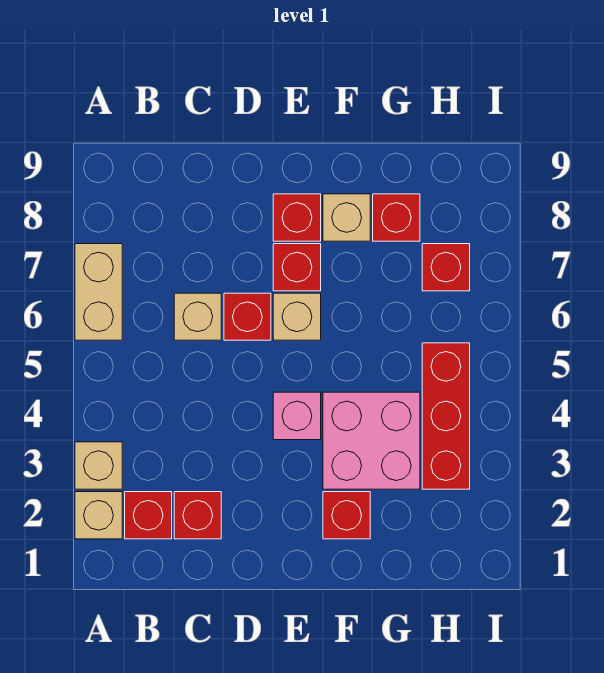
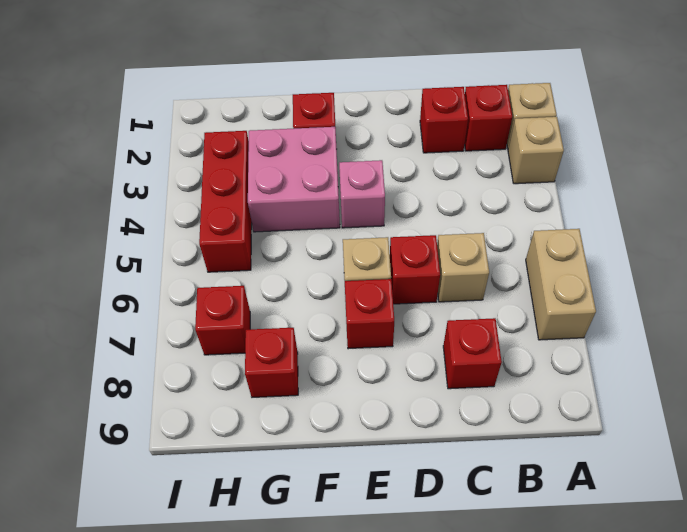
red brick E8 level 1 -> red brick C8 level 1
tan brick F8 level 1 -> none

